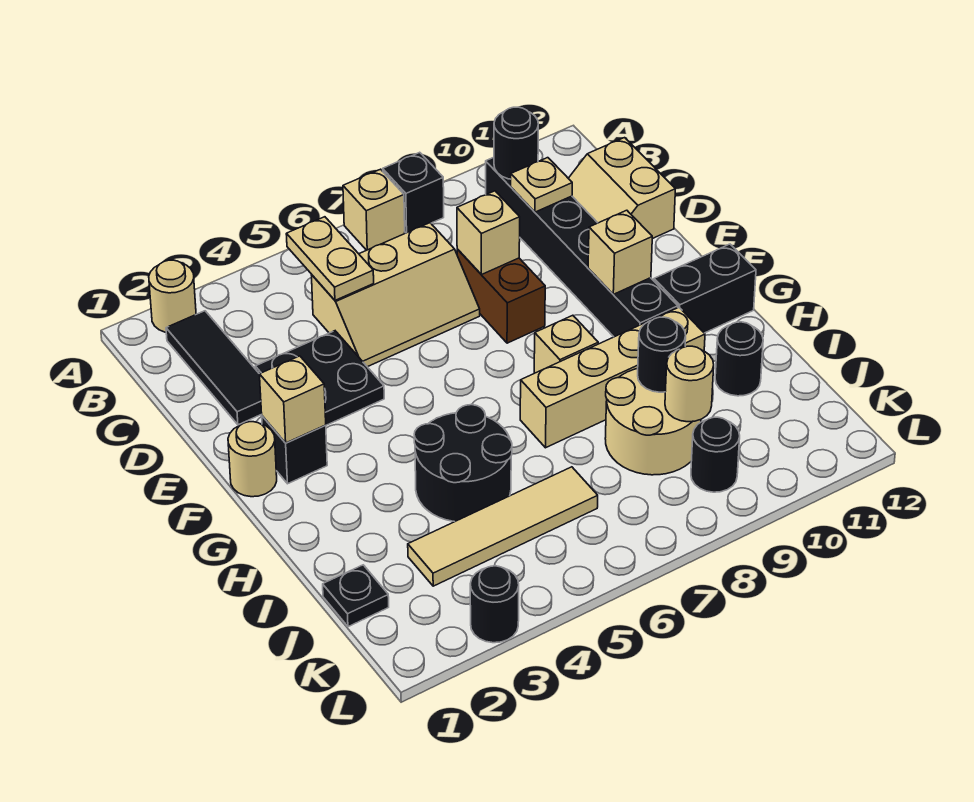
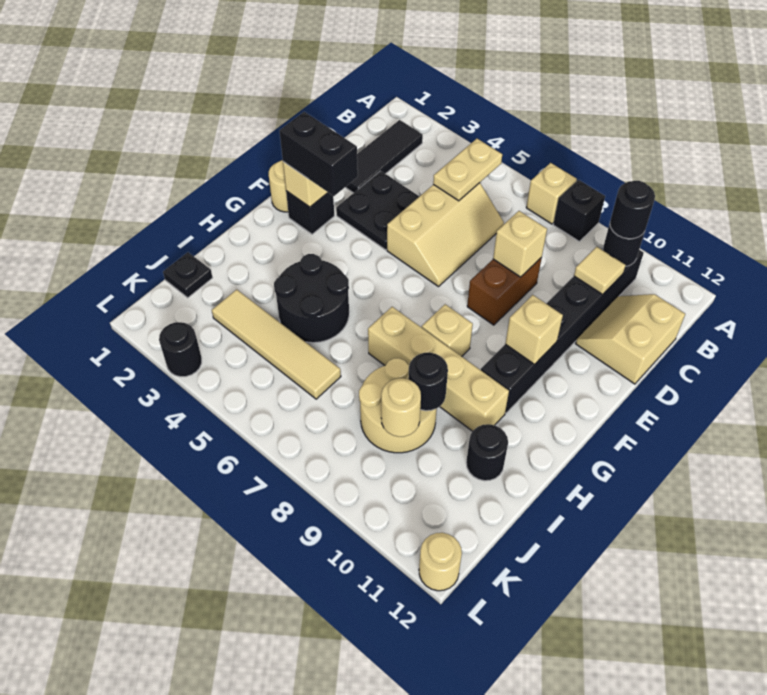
tan round brick A2 level 1 -> tan round brick L12 level 1
tan slope C5:D7 level 1 top C -> tan slope C5:E6 level 1 top 5
tan plate C10 level 2 -> tan tile C10 level 2
black brick G11:G12 level 1 -> black brick F2:F3 level 3
black round brick K9 level 1 -> black round brick B10 level 3

